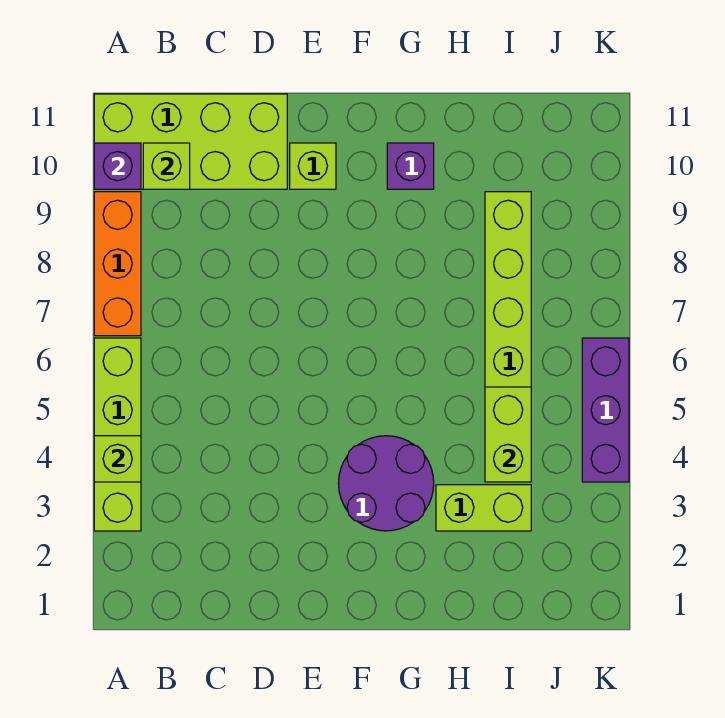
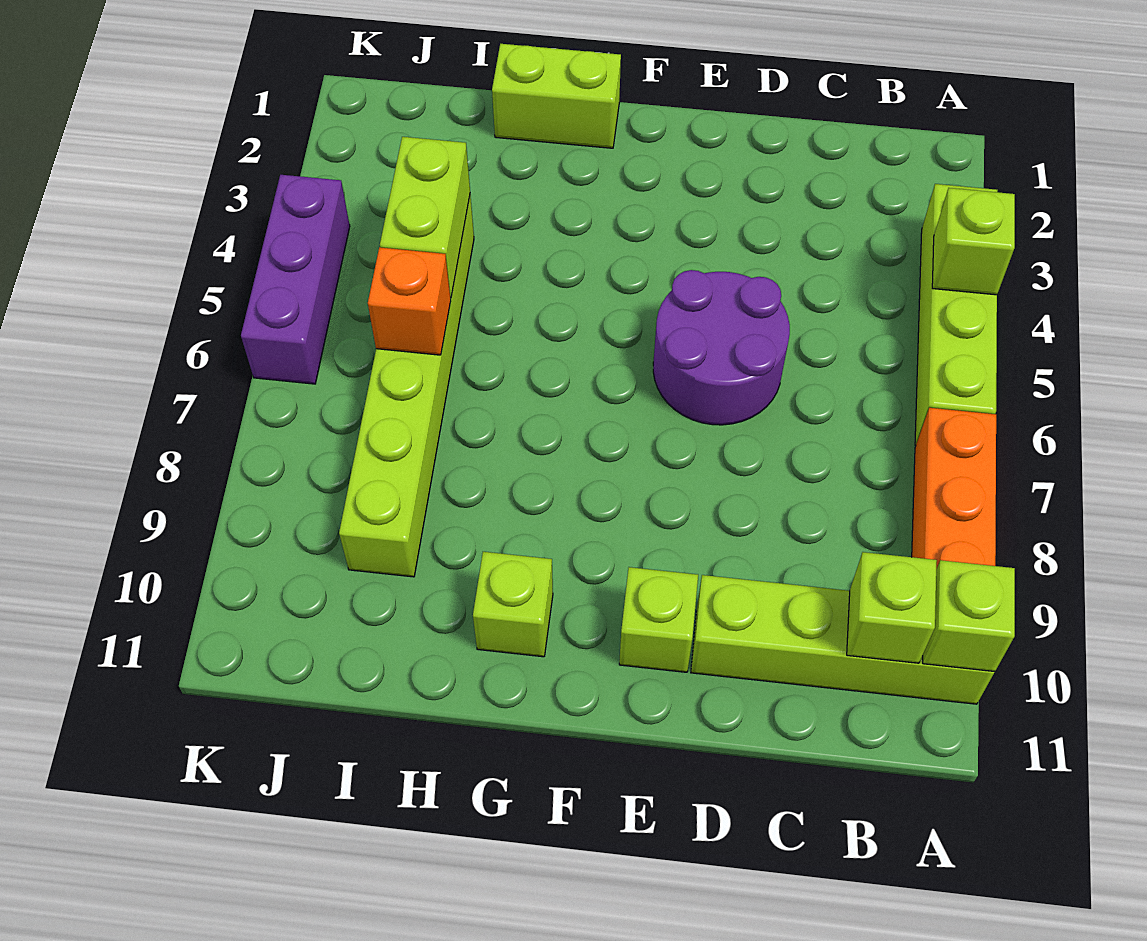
lime brick A10:D11 level 1 -> lime brick A10:D10 level 1
purple brick A10 level 2 -> lime brick A10 level 2
purple round brick F3:G4 level 1 -> purple round brick D5:E6 level 1
purple brick G10 level 1 -> lime brick G10 level 1
lime brick H3:I3 level 1 -> lime brick G1:H1 level 1
none -> orange brick I6 level 2

